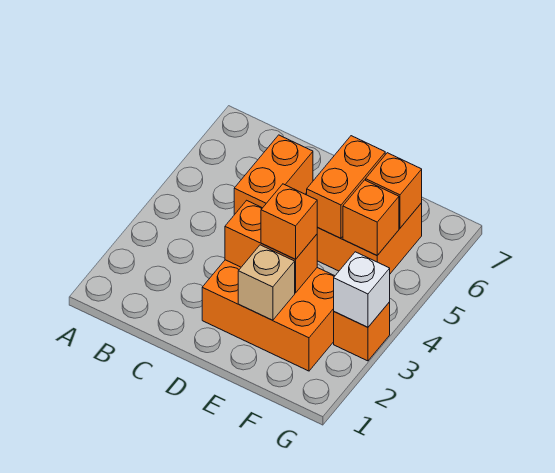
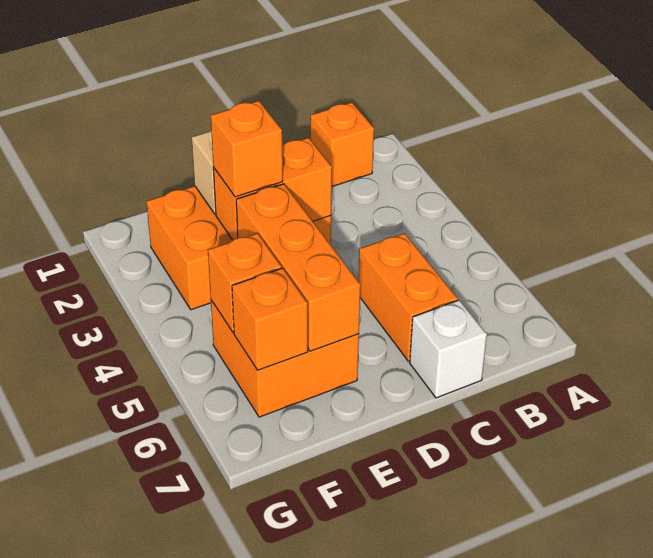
orange brick E5:E6 level 2 -> orange brick E4:E6 level 2
orange brick G3 level 1 -> orange brick B1 level 1
white brick G3 level 2 -> white brick C7 level 1

